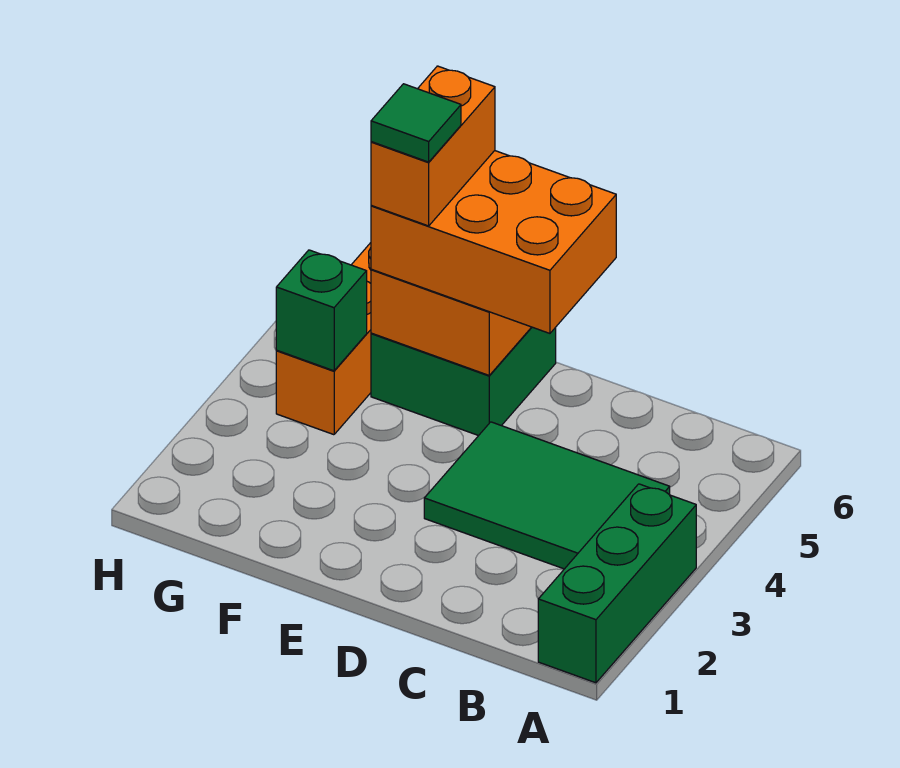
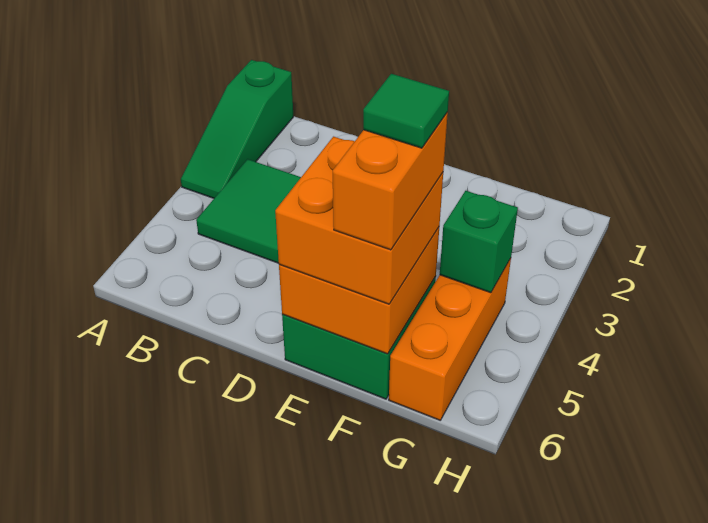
green brick A1:A3 level 1 -> green slope A1:A3 level 1 top 1
orange brick D5:F6 level 3 -> orange brick E5:F6 level 3

